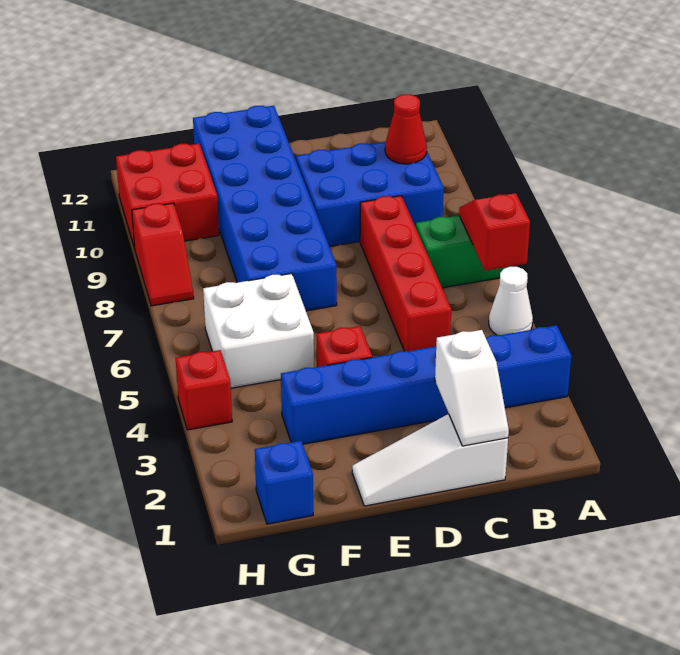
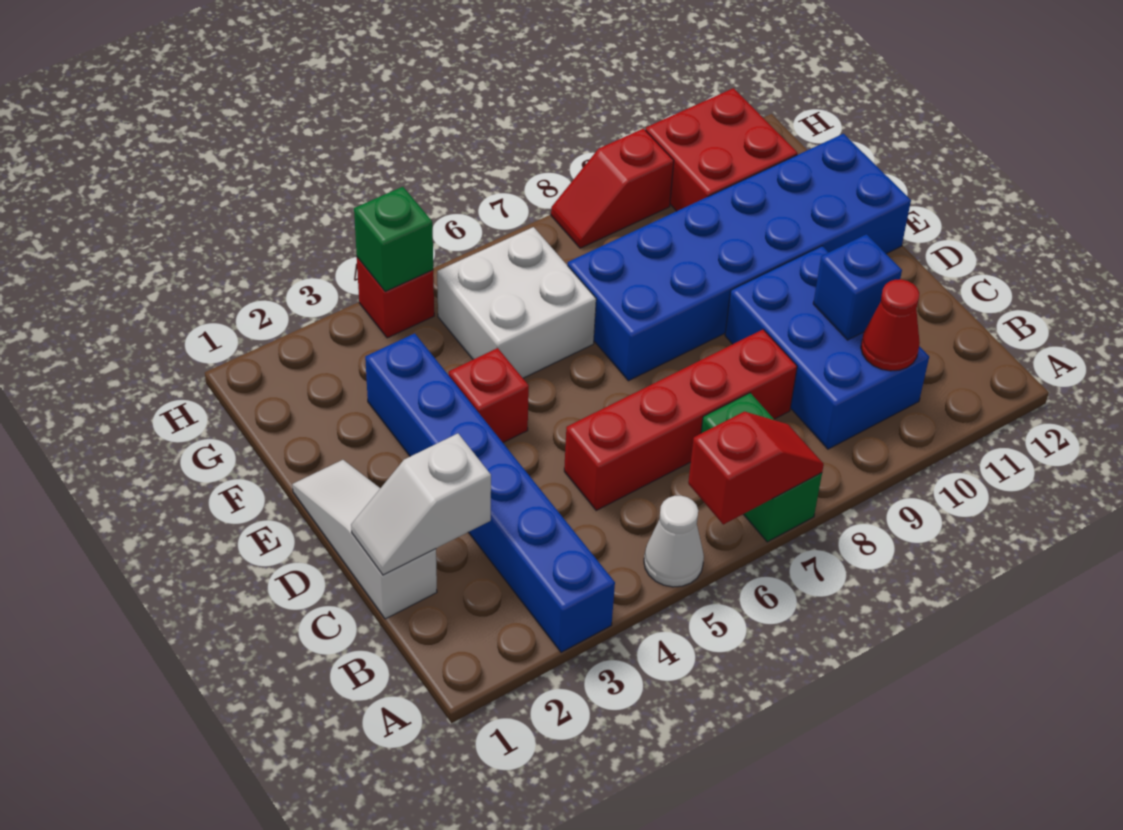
blue brick G1 level 1 -> blue brick C10 level 2
none -> green brick H4 level 2

